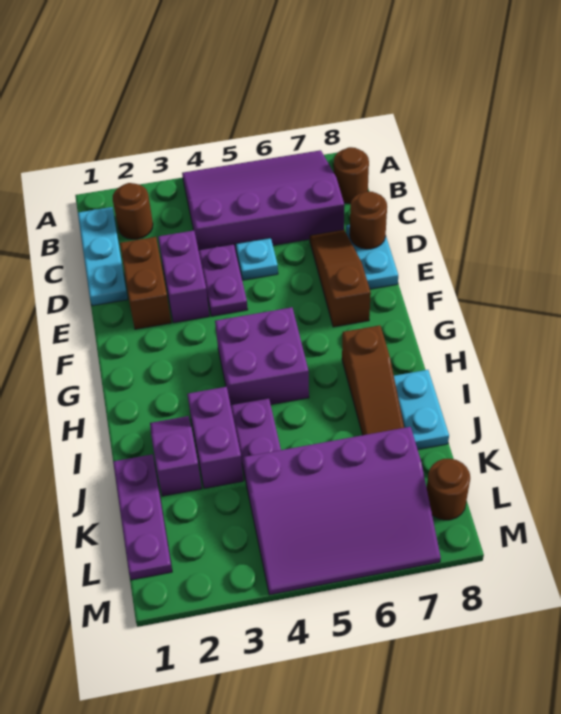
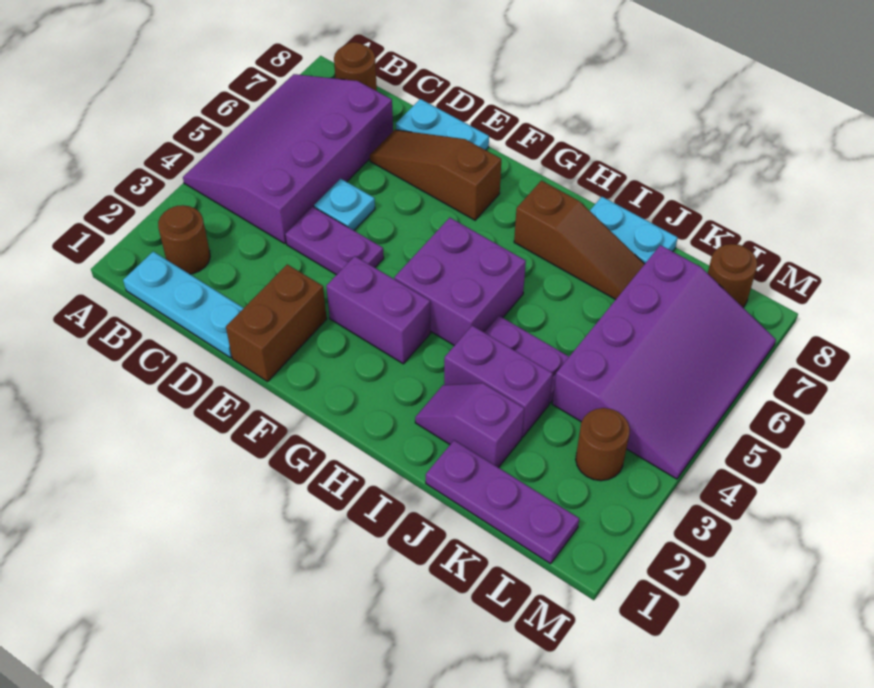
brown brick D2:E2 level 1 -> brown brick E1:E2 level 1
purple brick D3:E3 level 1 -> purple brick F3:G3 level 1
brown round brick D8 level 2 -> brown round brick L3 level 1

